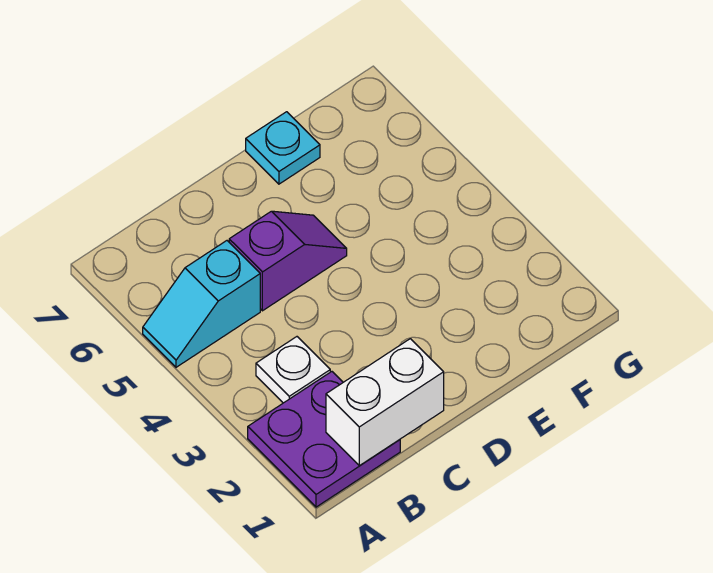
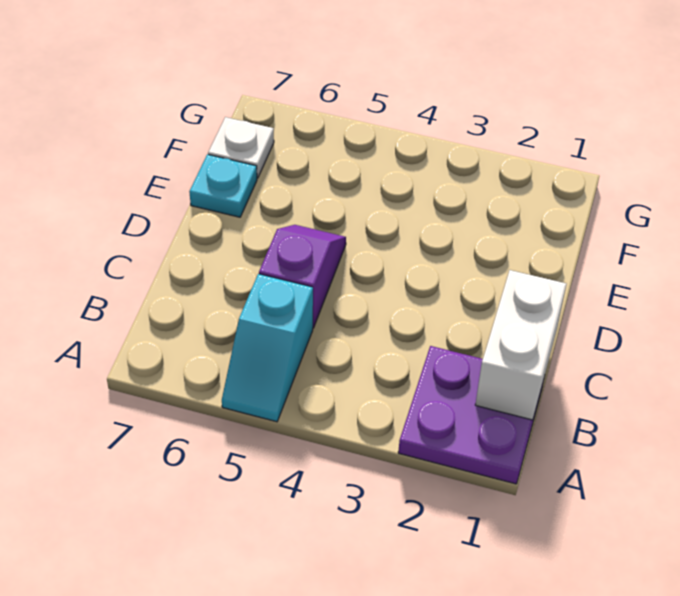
white plate B3 level 1 -> white plate F7 level 1

